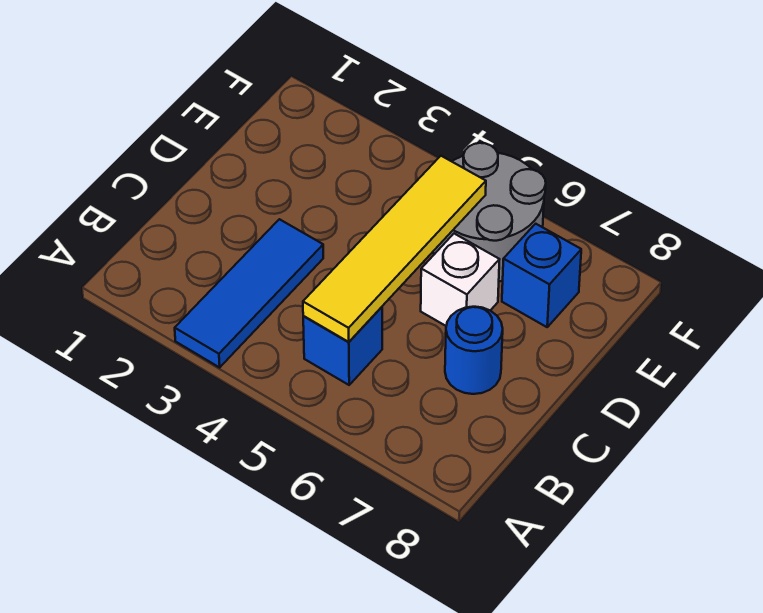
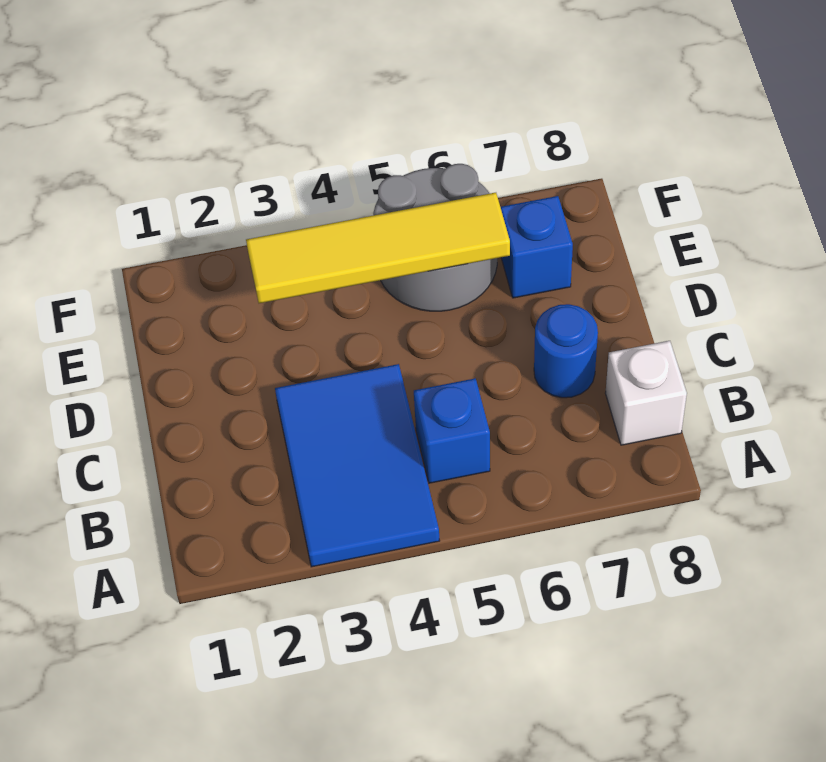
blue tile A3:C3 level 1 -> blue tile A3:C4 level 1
yellow tile B5:E5 level 2 -> yellow tile E3:E6 level 2
white brick D6 level 1 -> white brick B8 level 1

